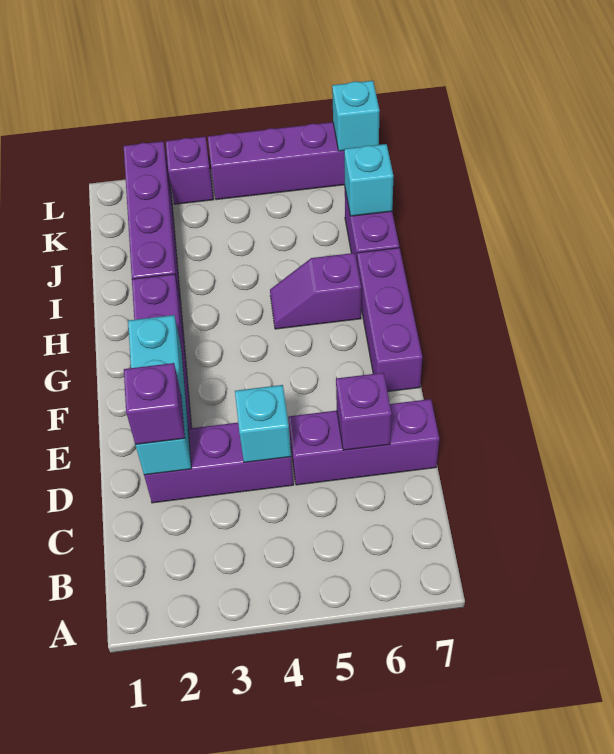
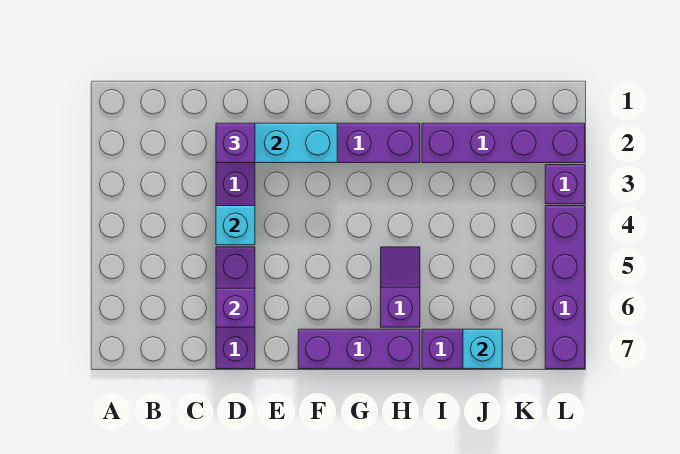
cyan brick L7 level 2 -> none

